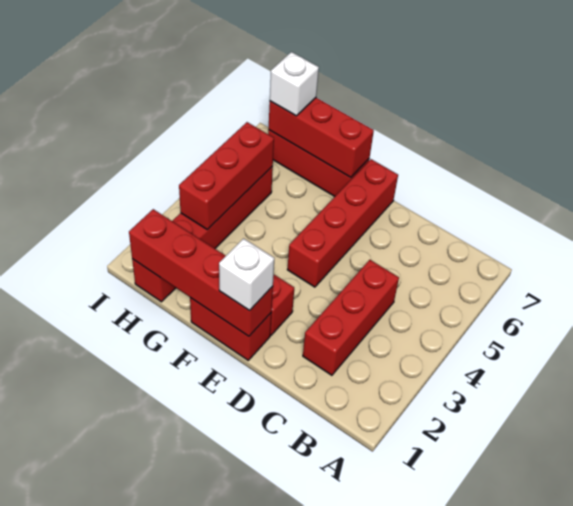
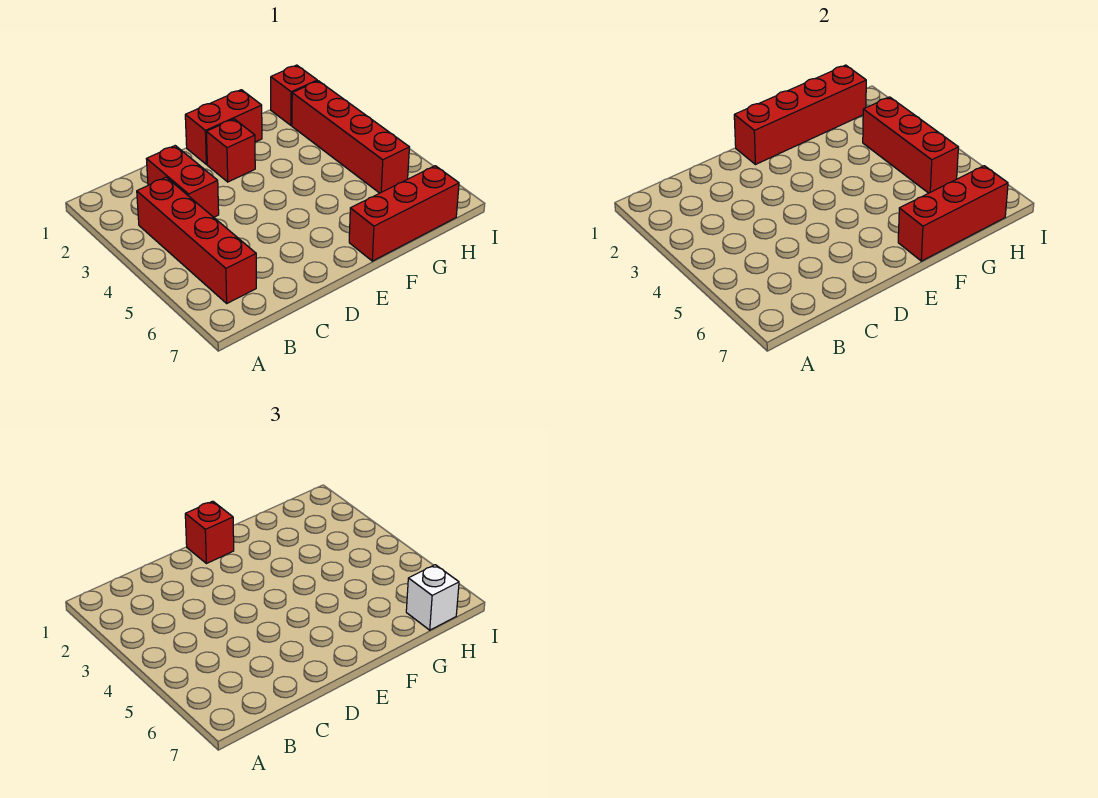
red brick C2:C4 level 1 -> red brick C2:C3 level 1
white brick E1 level 3 -> red brick E1 level 3
red brick E4:E7 level 1 -> red brick B3:B6 level 1

